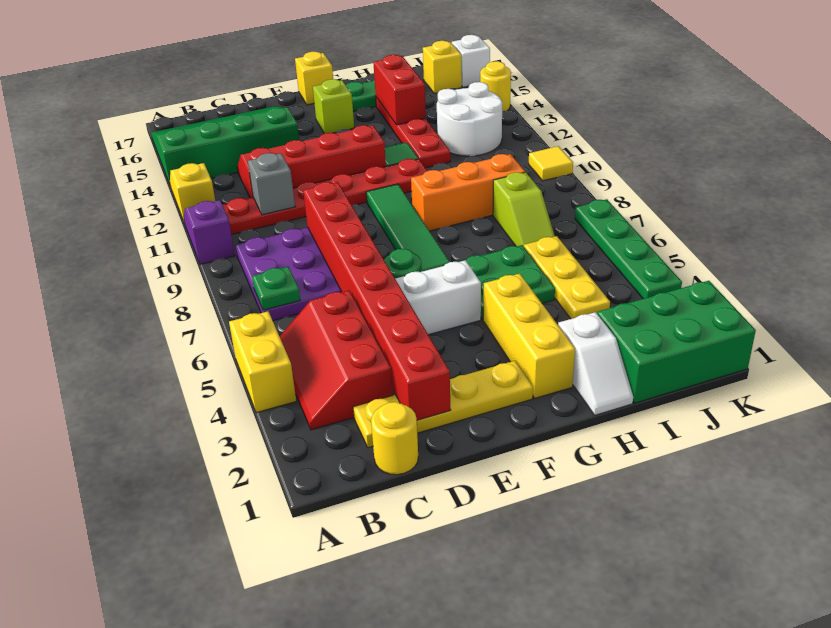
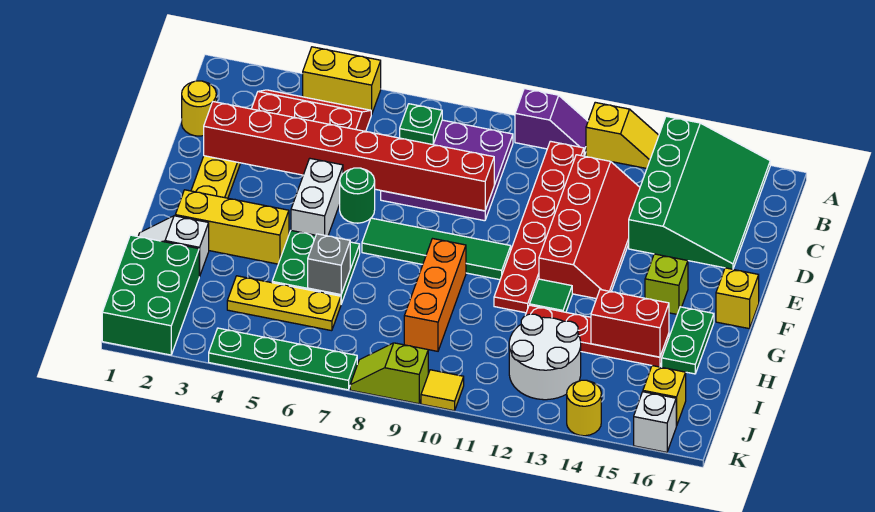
grey brick C11 level 2 -> grey brick H6 level 2
lime slope I7:I8 level 1 top 8 -> lime slope K8:K9 level 1 top 9

